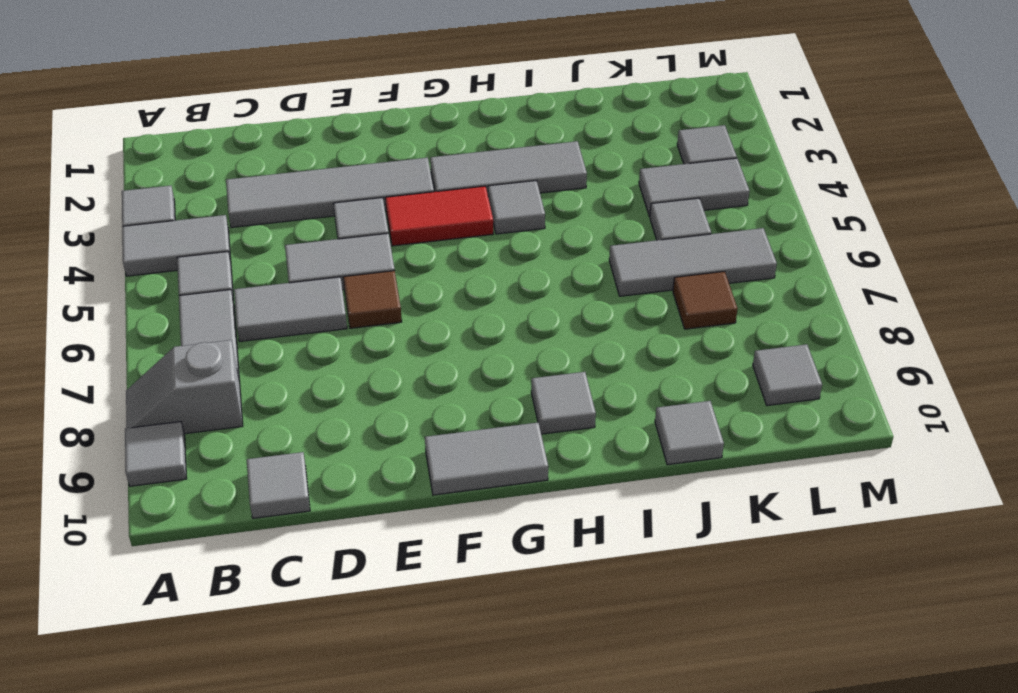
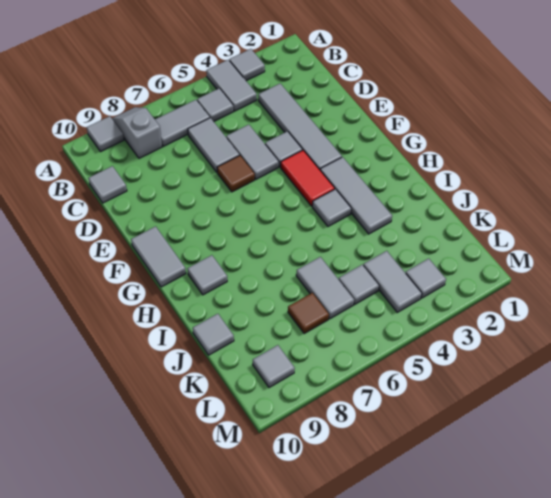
grey tile J6:L6 level 1 -> grey tile J6:K6 level 1

